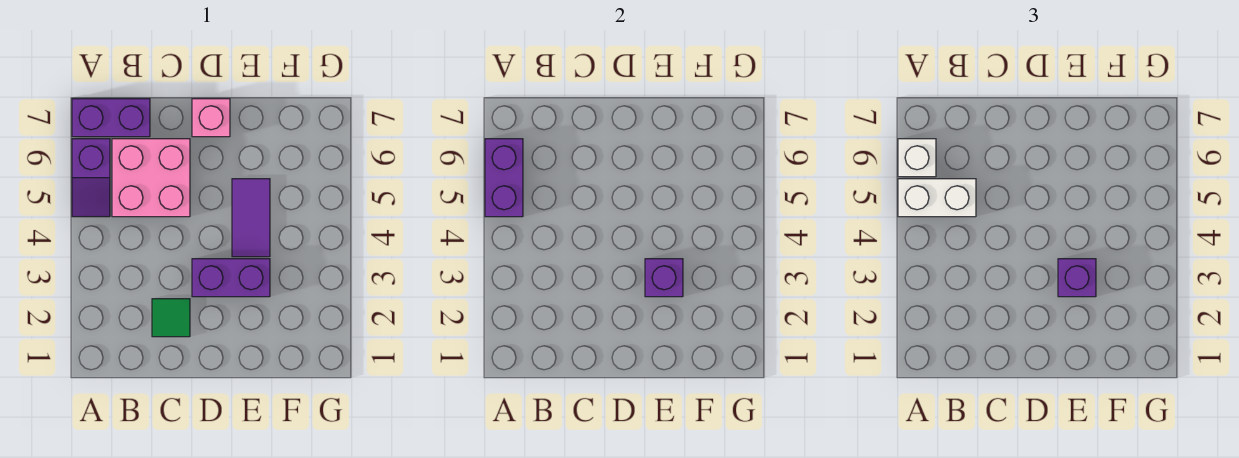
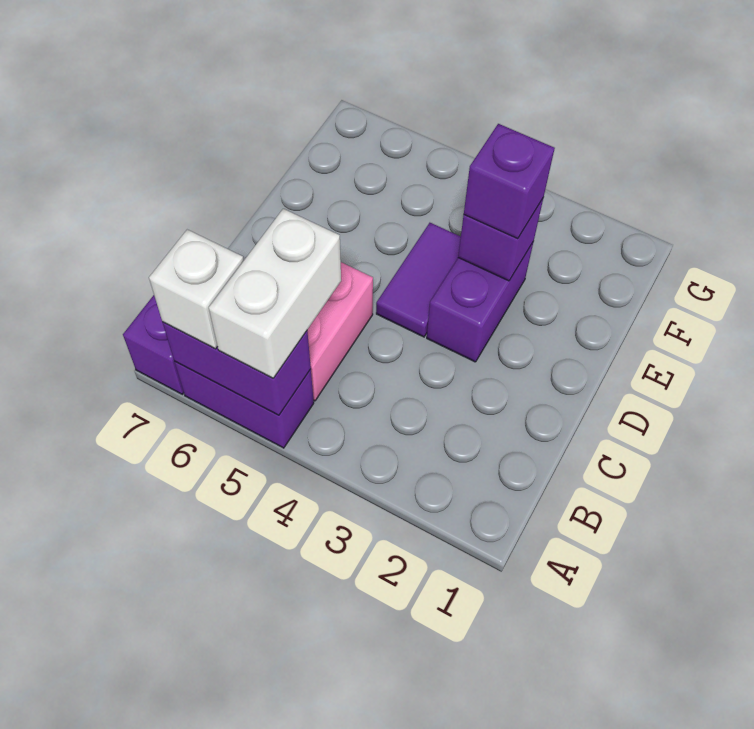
purple slope A5:A6 level 1 top 6 -> purple brick A5:A6 level 1
green tile C2 level 1 -> none
pink brick D7 level 1 -> none
purple tile E4:E5 level 1 -> purple tile D4:E4 level 1

